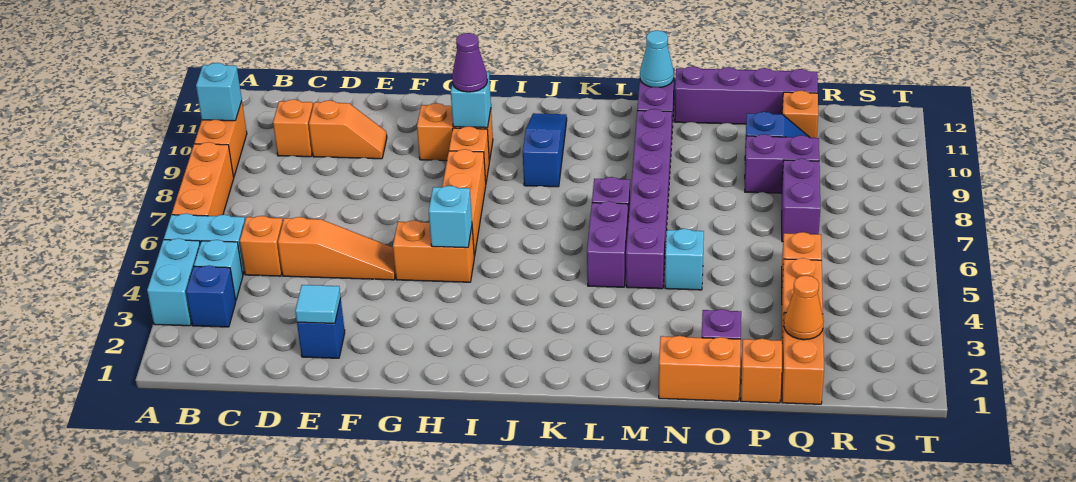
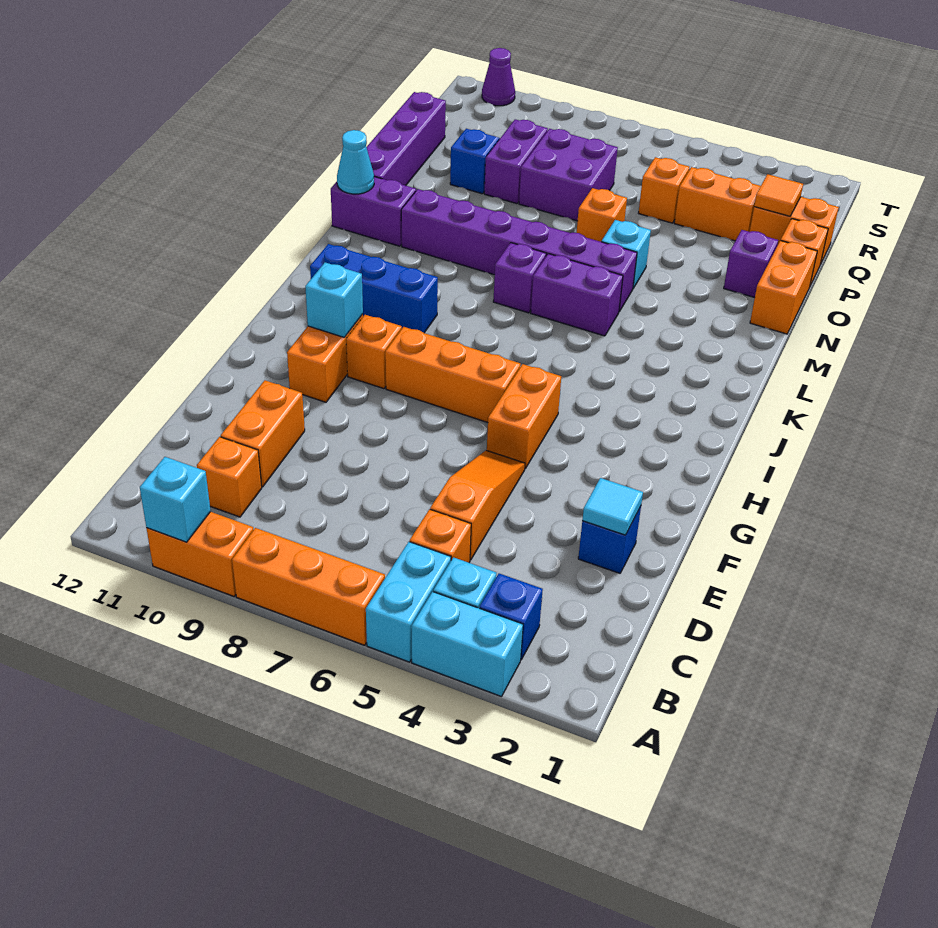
orange slope D10:E10 level 1 top D -> orange brick D10:E10 level 1
cyan brick H5 level 2 -> none
purple cone H10 level 3 -> purple cone T11 level 1
blue slope J9:J11 level 1 top 9 -> blue brick J9:J11 level 1
orange cone Q2 level 2 -> orange tile Q2 level 2
purple brick Q7:Q8 level 1 -> purple brick P7:Q8 level 1
orange brick Q11 level 1 -> orange brick O6 level 1

